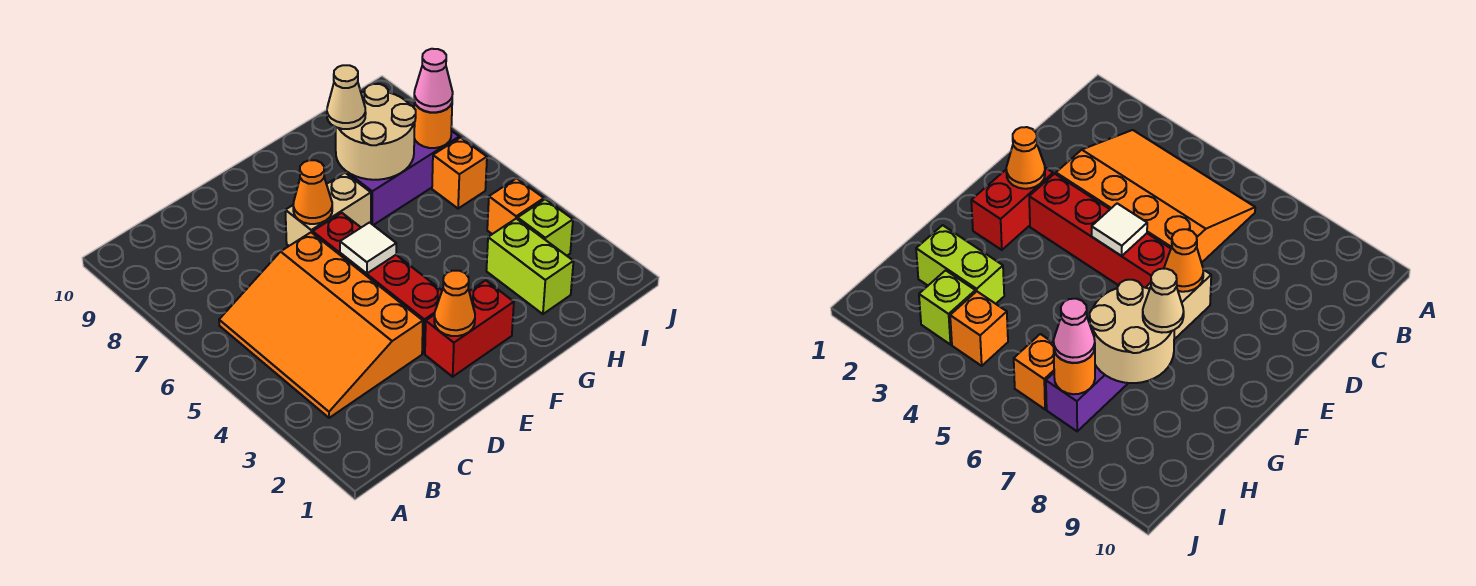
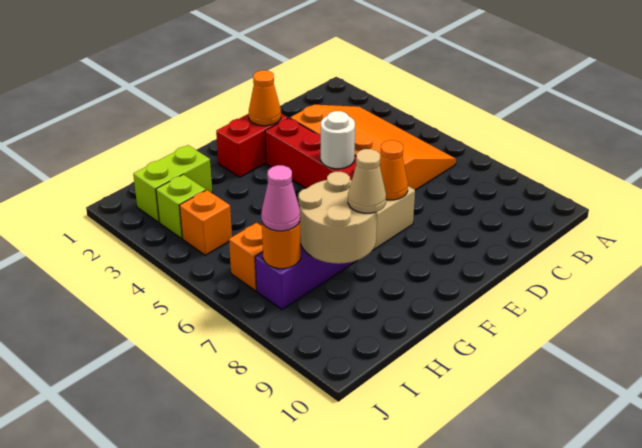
white tile E5 level 2 -> white round brick E5 level 2
lime brick H2:H3 level 1 -> lime brick H2:I2 level 1

